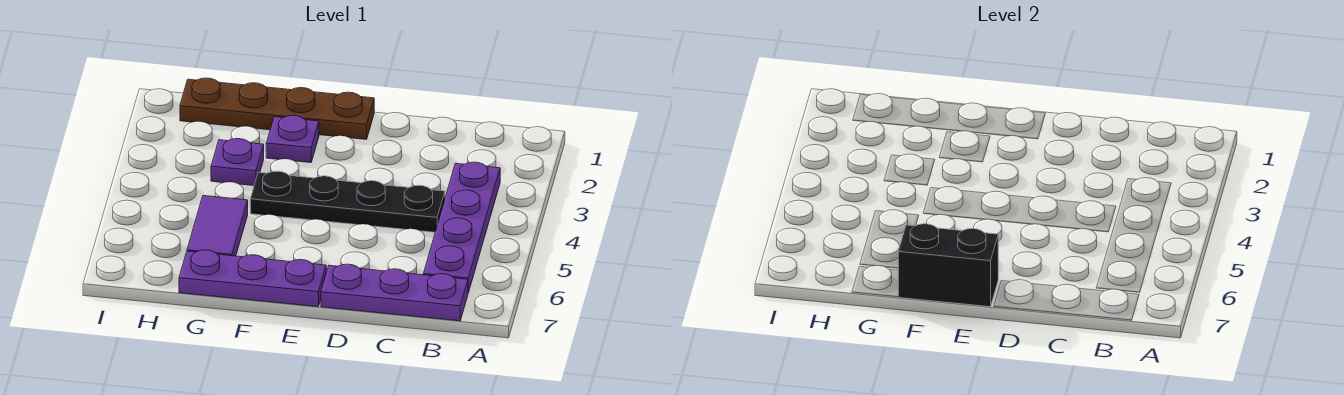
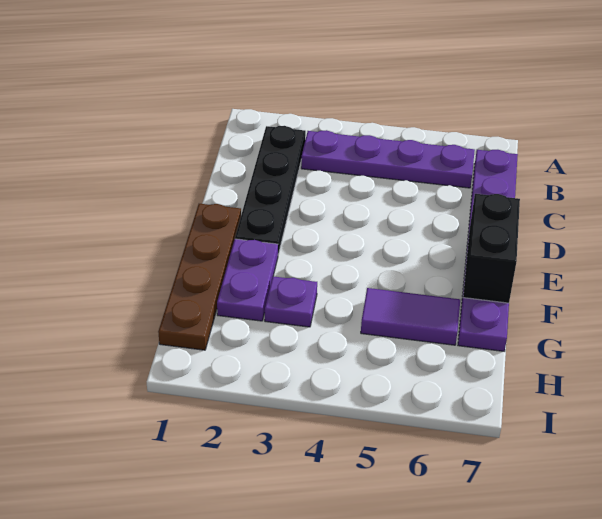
black plate C4:F4 level 1 -> black plate B2:E2 level 1
purple plate F2 level 1 -> purple plate F2:G2 level 1

